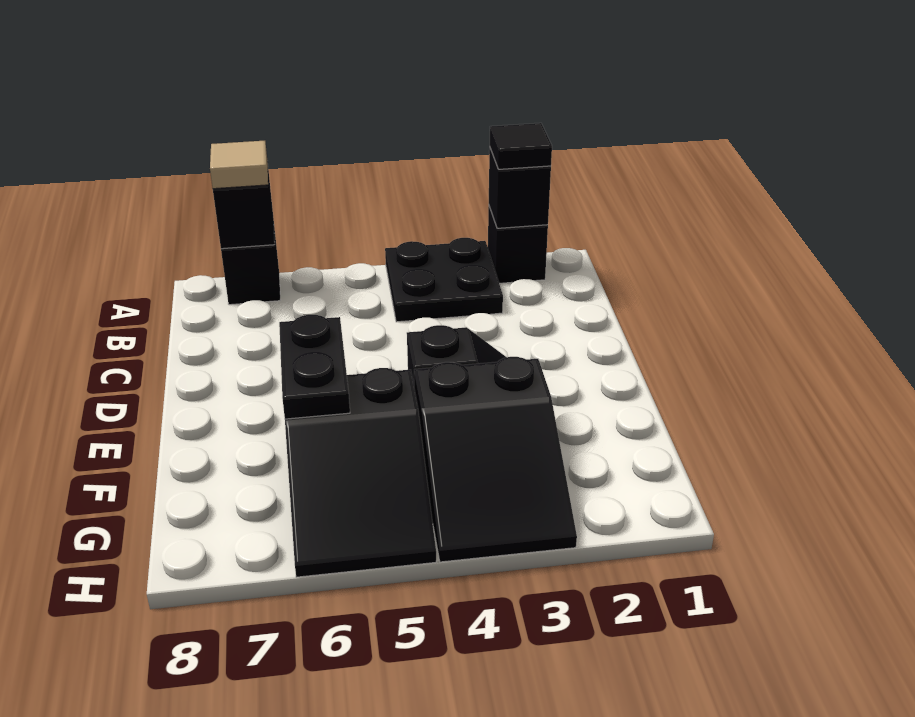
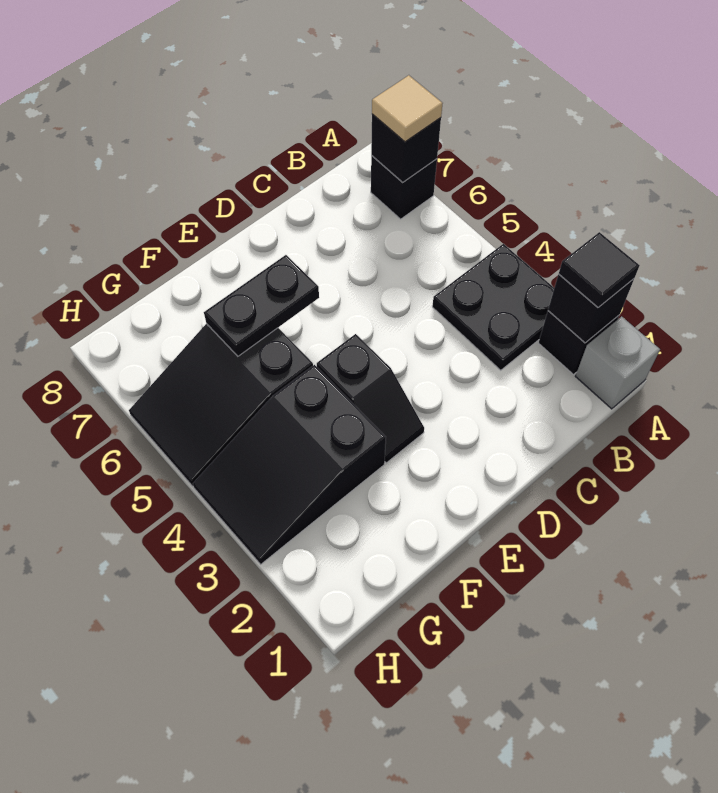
none -> grey brick A1 level 1

